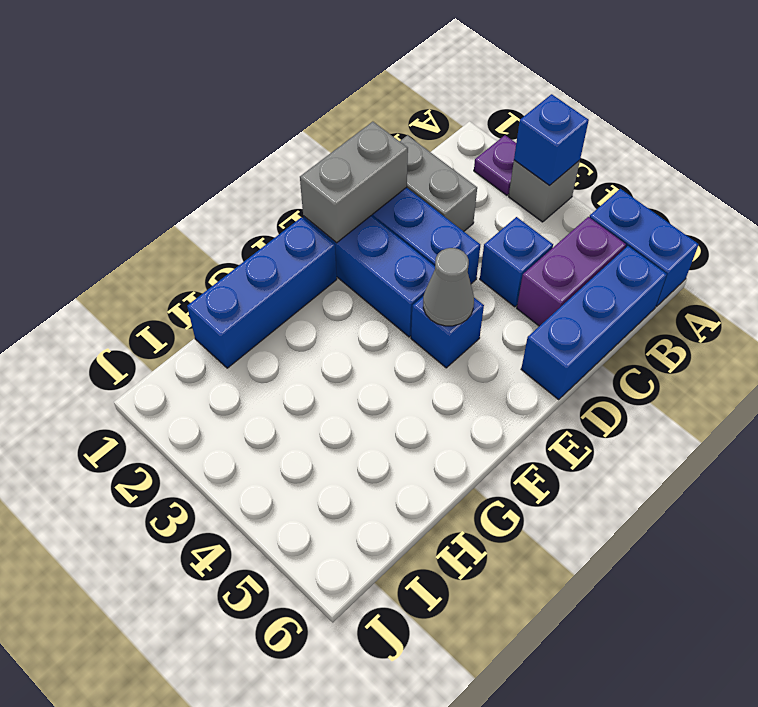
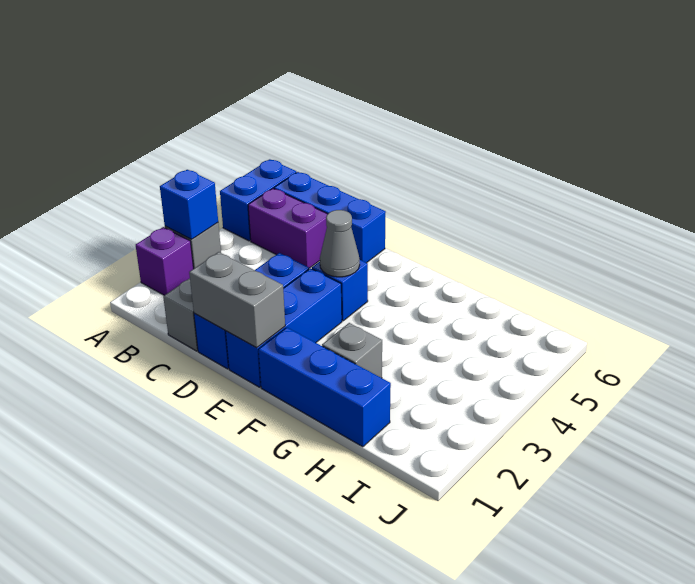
purple plate A2 level 1 -> purple brick A2 level 1
blue brick C4 level 1 -> none
none -> grey brick G2 level 1

